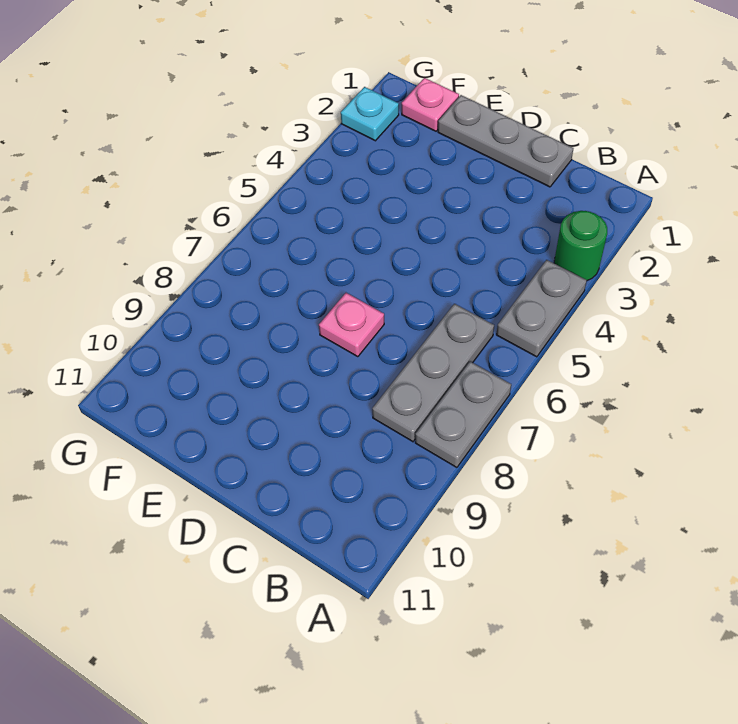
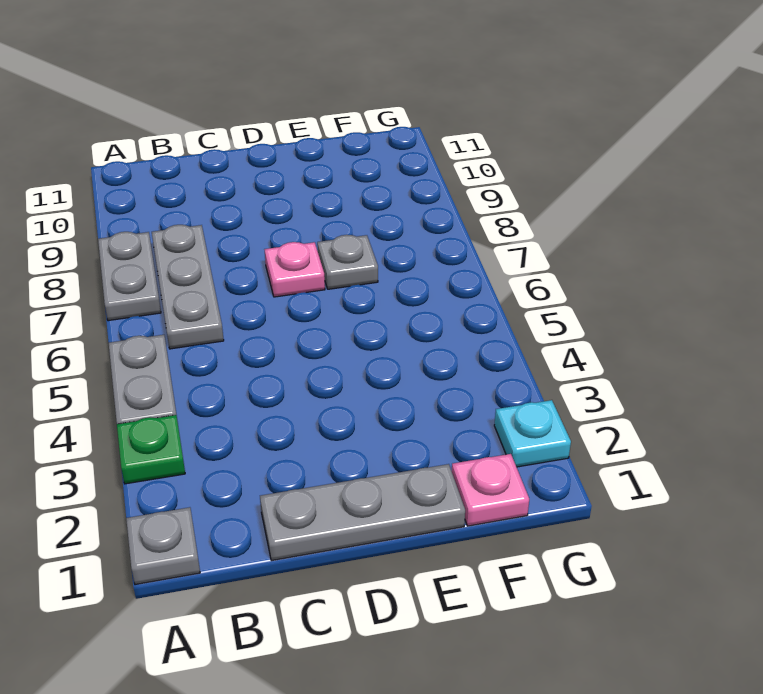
none -> grey plate A1 level 1
green round brick A3 level 1 -> green plate A3 level 1
none -> grey plate E7 level 1

